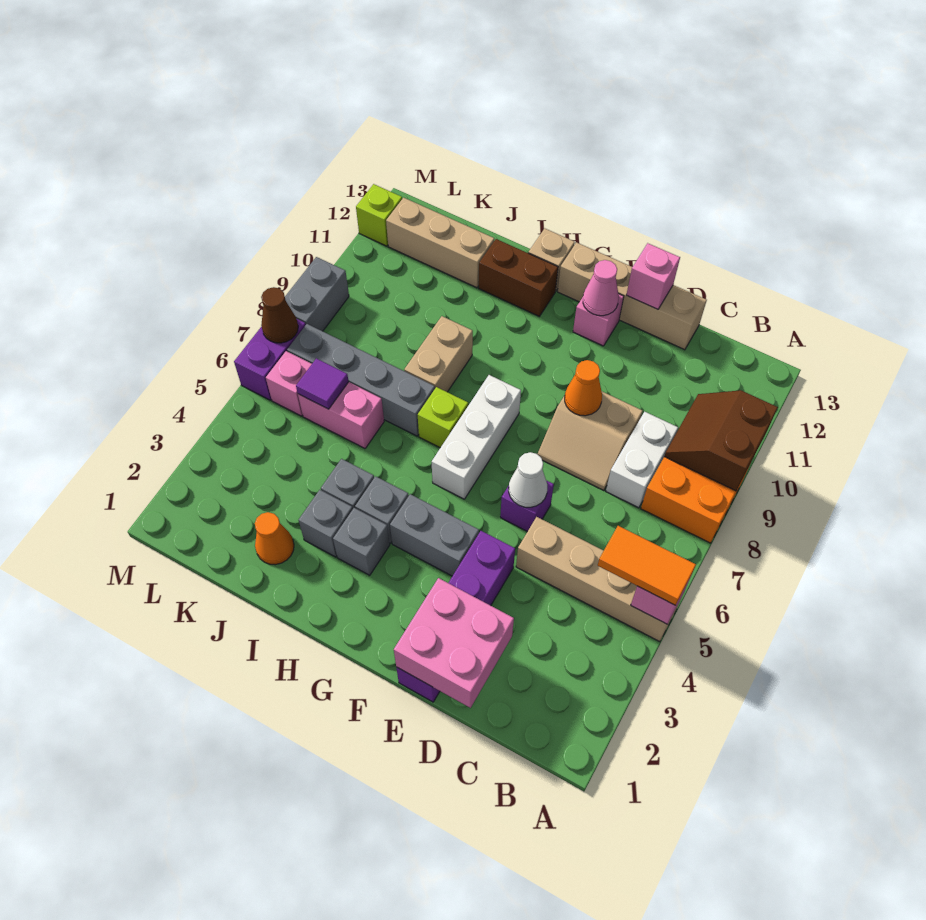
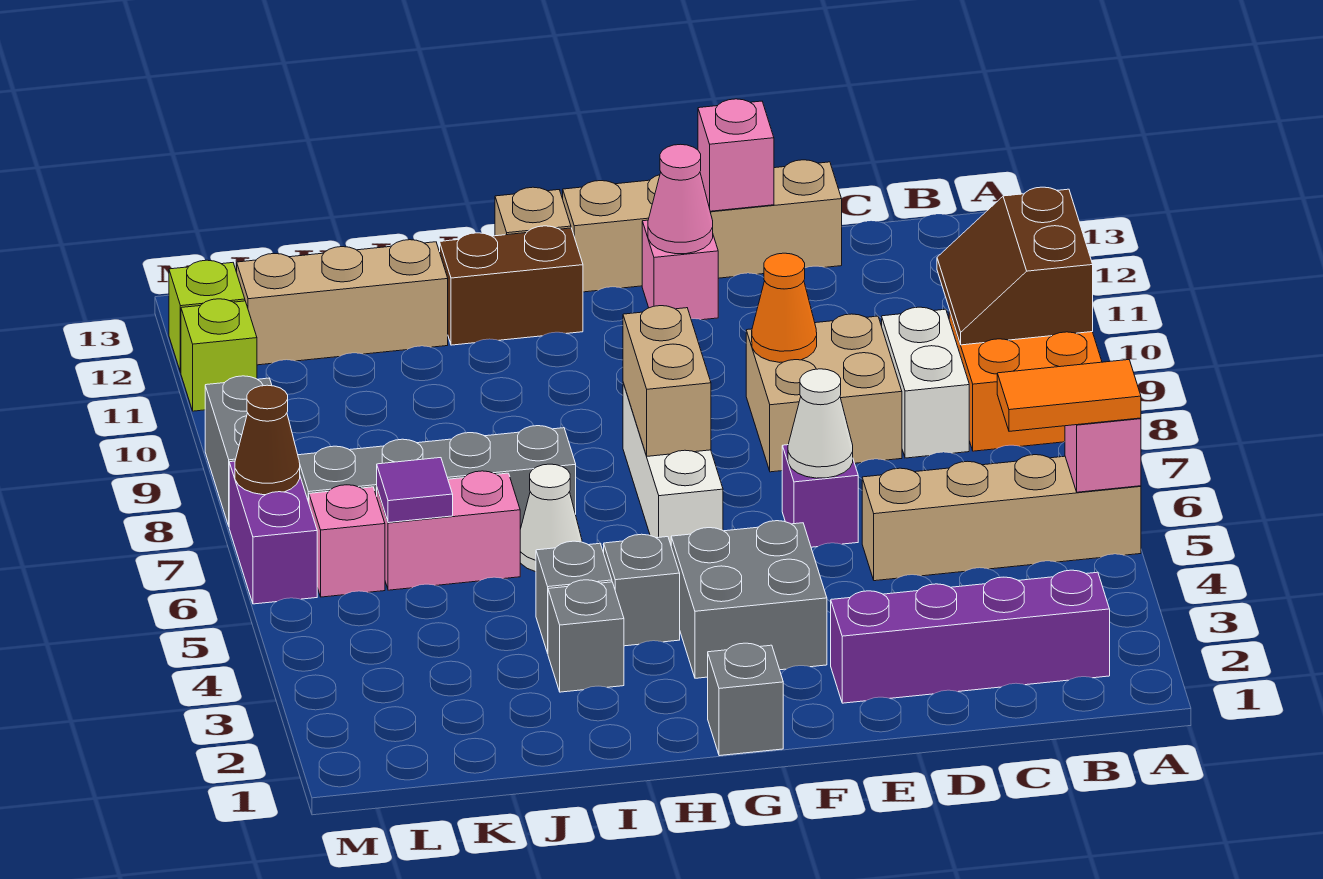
pink brick D1:E2 level 2 -> none
tan slope D8:E9 level 1 top 9 -> tan brick D8:E9 level 1
purple brick E1:E4 level 1 -> purple brick B2:E2 level 1
grey brick F4:G4 level 1 -> grey brick F3:G4 level 1
grey brick H3 level 1 -> grey brick G1 level 1
lime brick H7 level 1 -> lime brick M11 level 1
none -> white cone I6 level 1
tan brick I8:I9 level 1 -> tan brick G7:G8 level 2
orange cone J2 level 1 -> none

